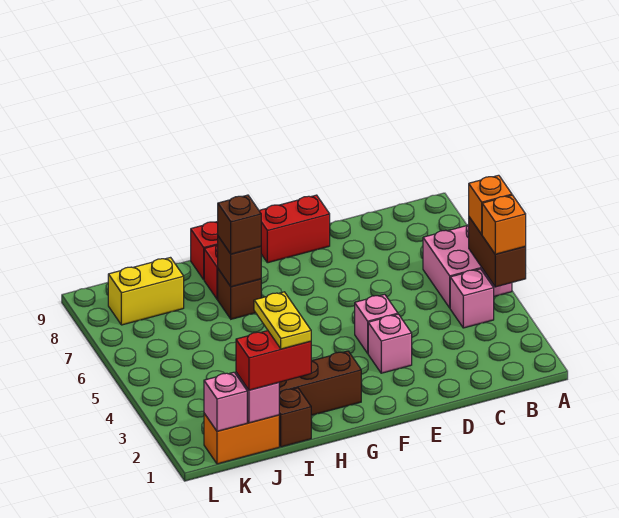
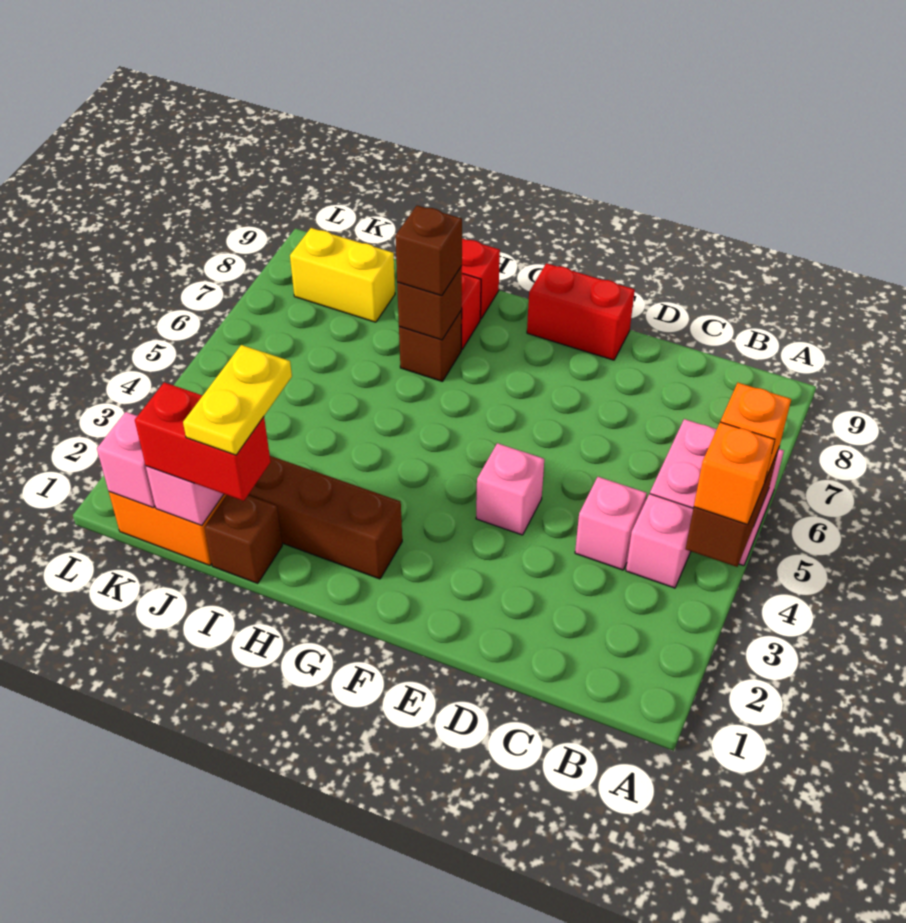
pink brick E3 level 1 -> pink brick C4 level 1

